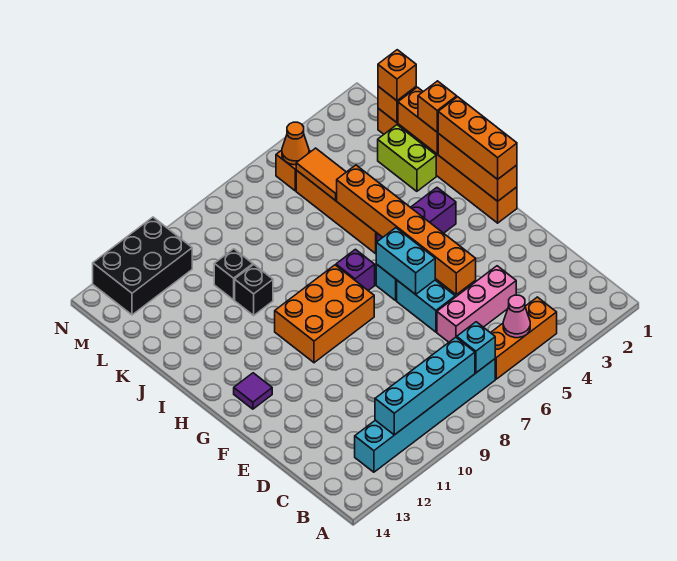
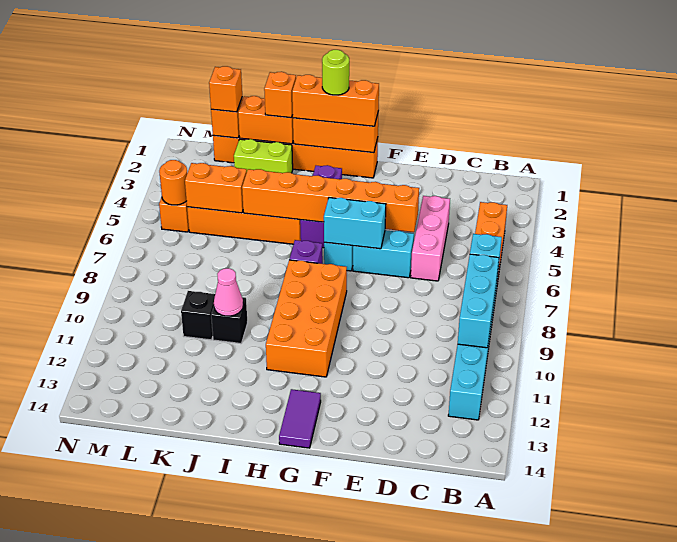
pink cone B5 level 2 -> pink cone J10 level 2
cyan brick B8:B11 level 2 -> cyan brick B8:B10 level 2
orange brick G8:H10 level 1 -> orange brick G8:H11 level 1
purple tile G13 level 1 -> purple tile G13:G14 level 1
none -> lime round brick H1 level 4
orange tile K5:L5 level 2 -> orange brick K5:L5 level 2
orange cone M5 level 2 -> orange round brick M5 level 2
black brick M11:N13 level 1 -> none

